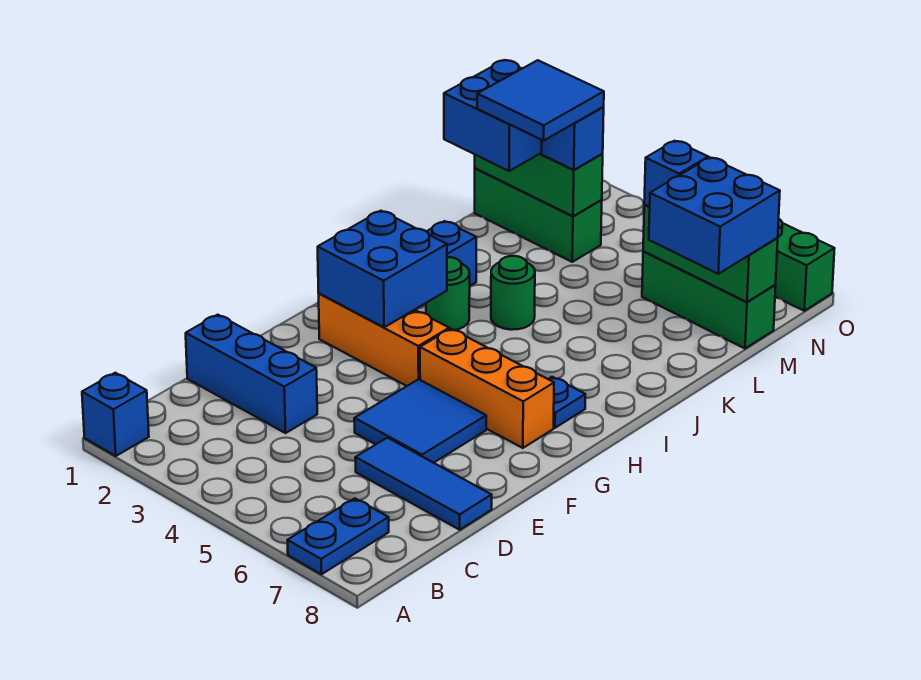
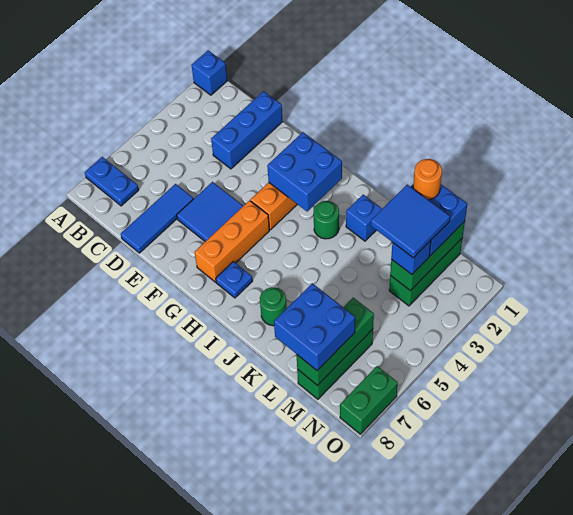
green round brick J4 level 1 -> green round brick J7 level 1
none -> orange round brick L1 level 4
blue brick M6 level 3 -> none

